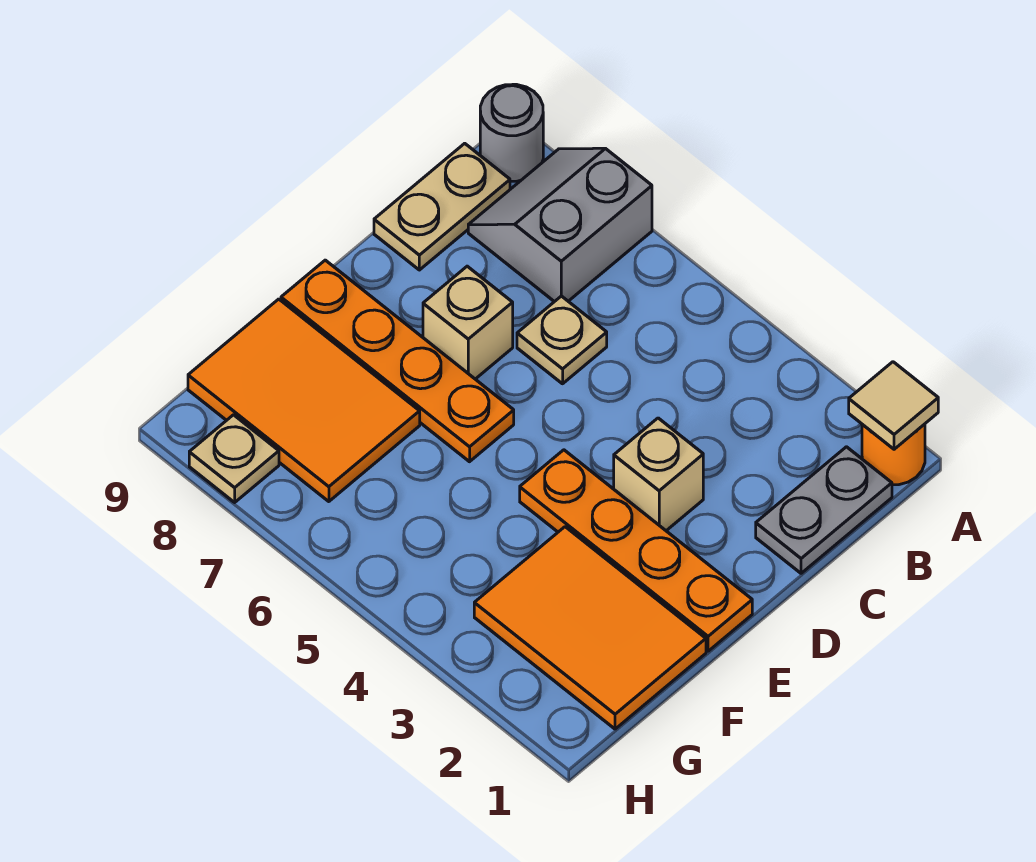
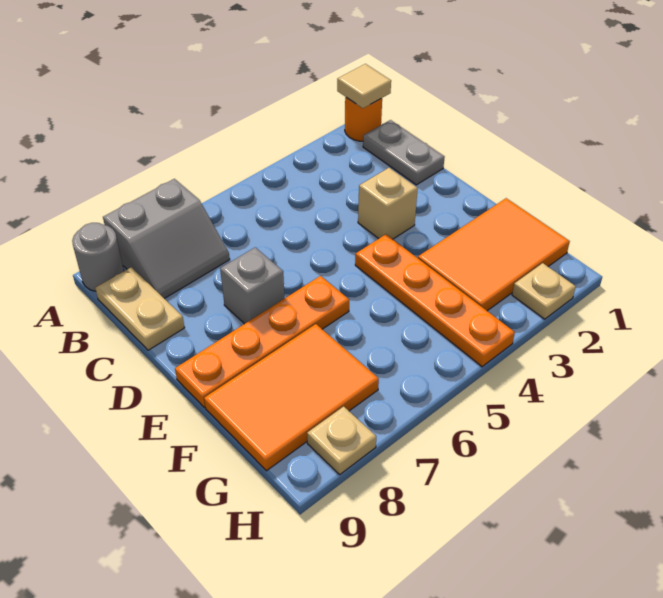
grey slope A7:B8 level 1 top 7 -> grey slope A7:B8 level 1 top A
tan plate C6 level 1 -> tan plate H2 level 1
tan brick D7 level 1 -> grey brick D7 level 1
orange plate E1:E4 level 1 -> orange plate E4:H4 level 1

